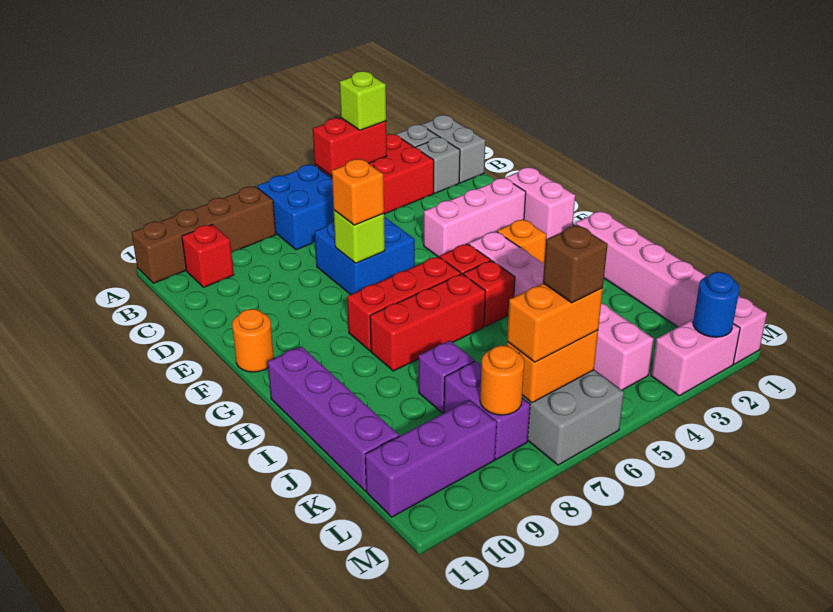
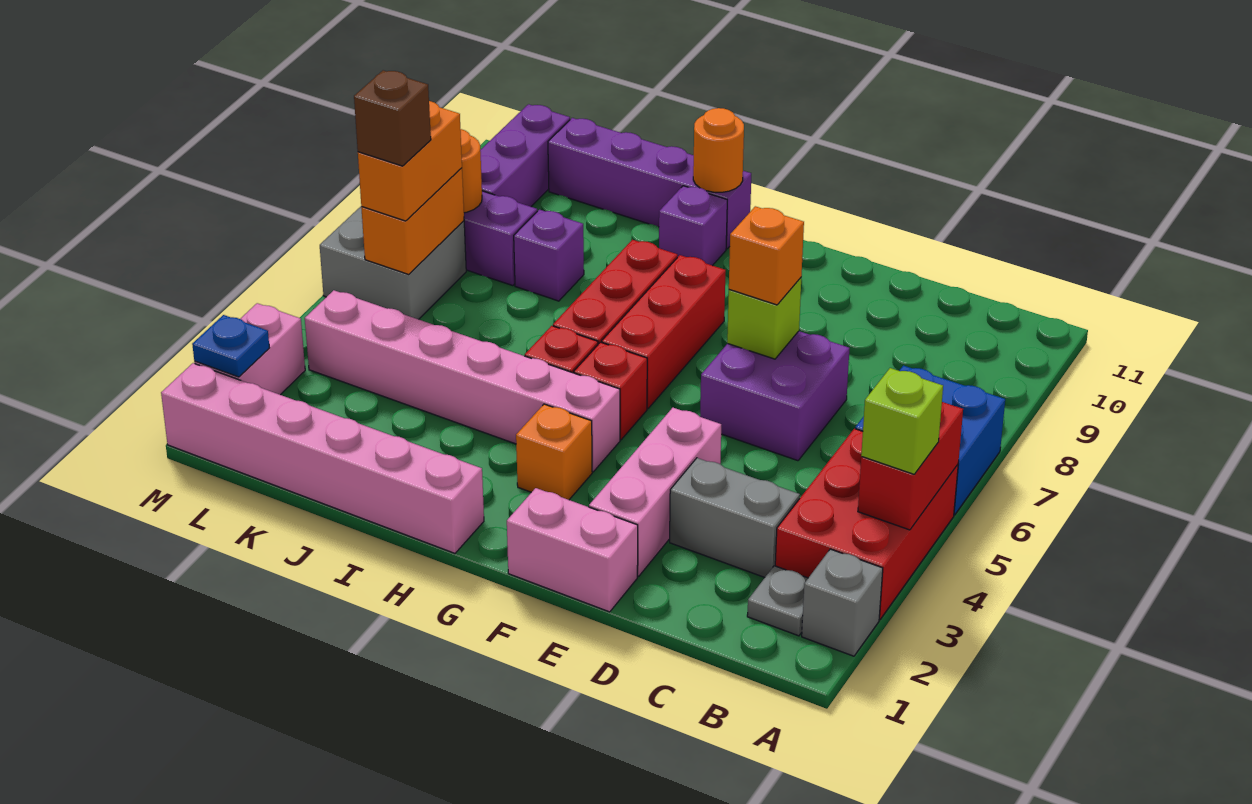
grey brick A1:B1 level 1 -> grey brick C3:D3 level 1
brown brick A8:A11 level 1 -> none
grey brick B2 level 1 -> grey plate B2 level 1
red brick B10 level 1 -> none
blue brick D6:E7 level 1 -> purple brick D6:E7 level 1
orange round brick F11 level 1 -> orange round brick H11 level 2
none -> purple brick H10 level 1
blue round brick M2 level 2 -> blue plate M2 level 2

